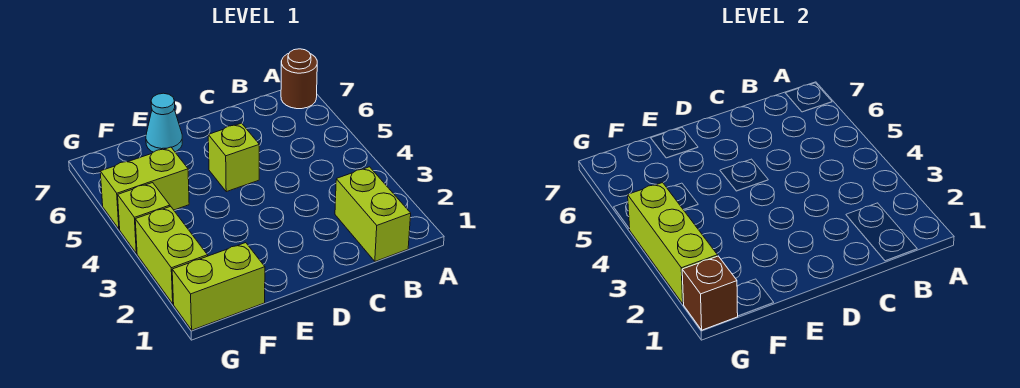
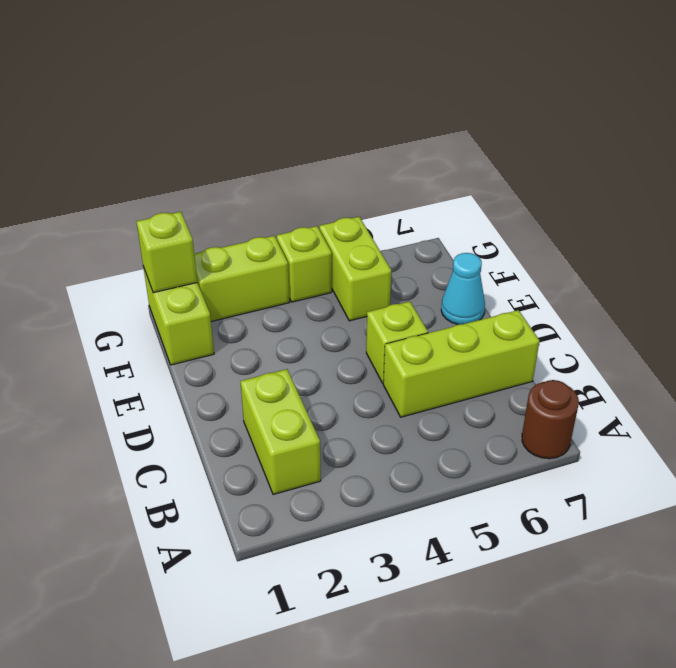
lime brick B1:B2 level 1 -> lime brick B2:C2 level 1
brown brick G1 level 2 -> lime brick G1 level 2
lime brick G2:G4 level 2 -> lime brick C5:C7 level 1

